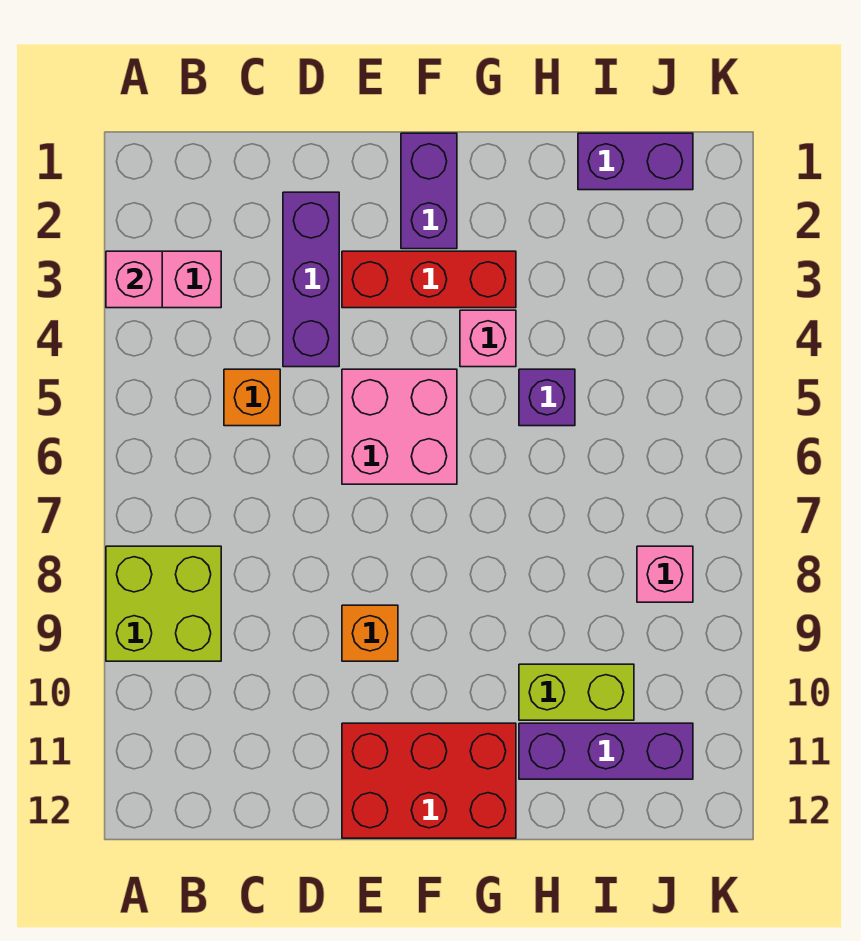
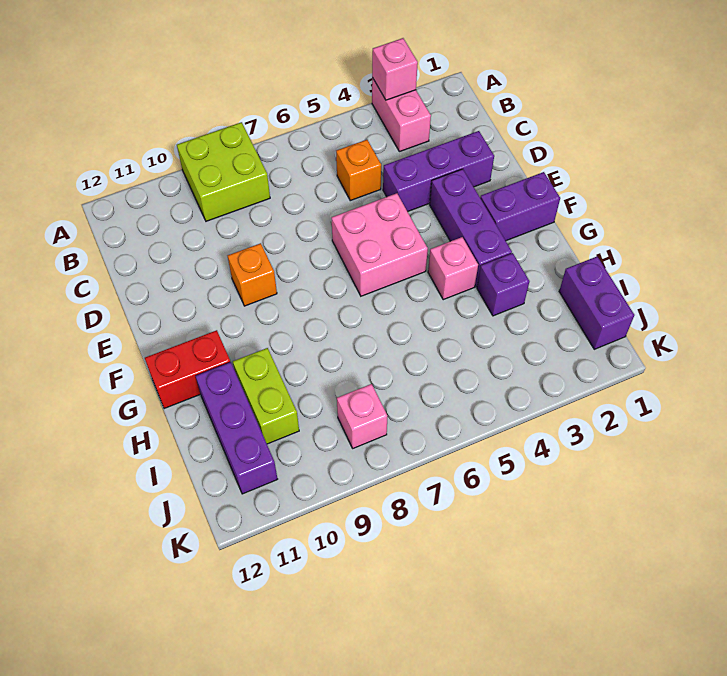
red brick E3:G3 level 1 -> purple brick E3:G3 level 1
red brick E11:G12 level 1 -> red brick G11:G12 level 1
purple brick H5 level 1 -> purple brick H3 level 1

